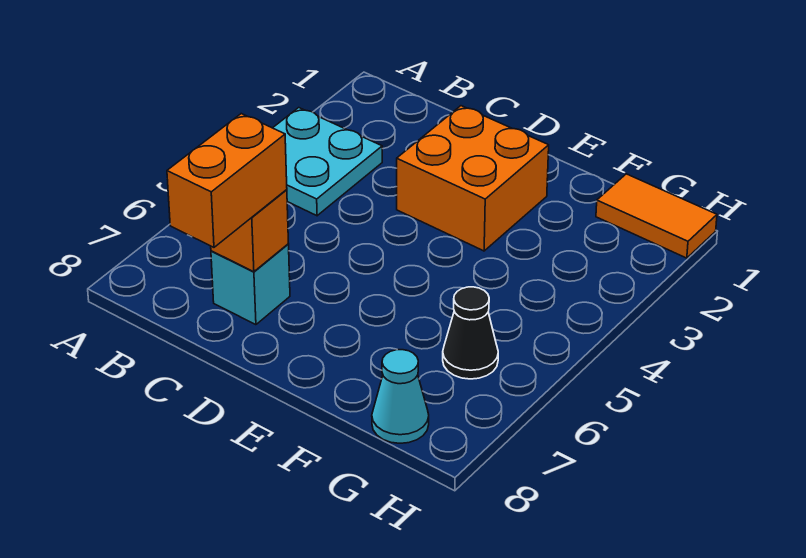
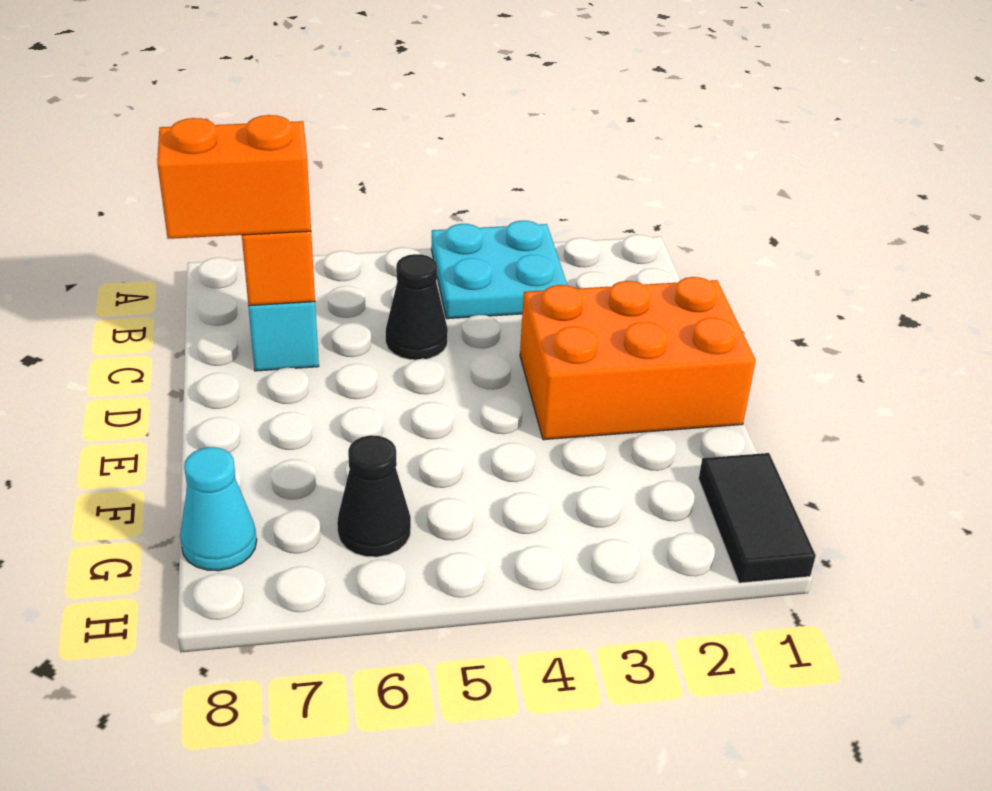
none -> black cone C5 level 1
orange brick D2:E3 level 1 -> orange brick D1:E3 level 1
orange tile G1:H1 level 1 -> black tile G1:H1 level 1

